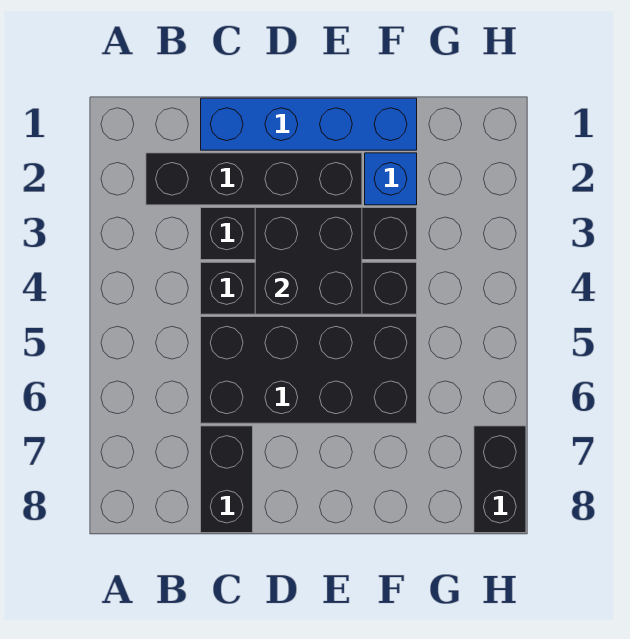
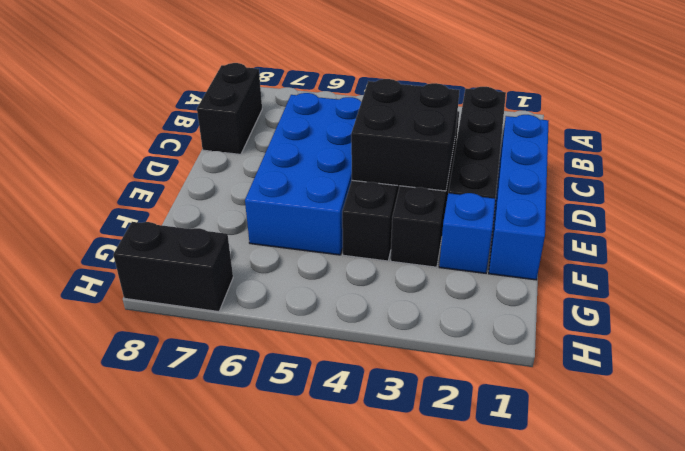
black brick C5:F6 level 1 -> blue brick C5:F6 level 1
black brick C7:C8 level 1 -> black brick B8:C8 level 1

